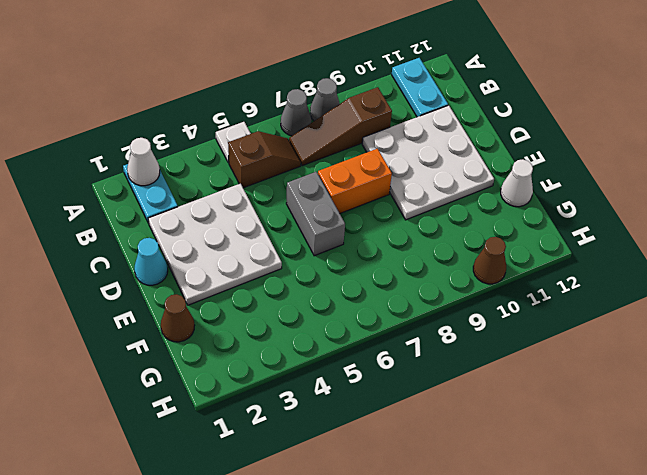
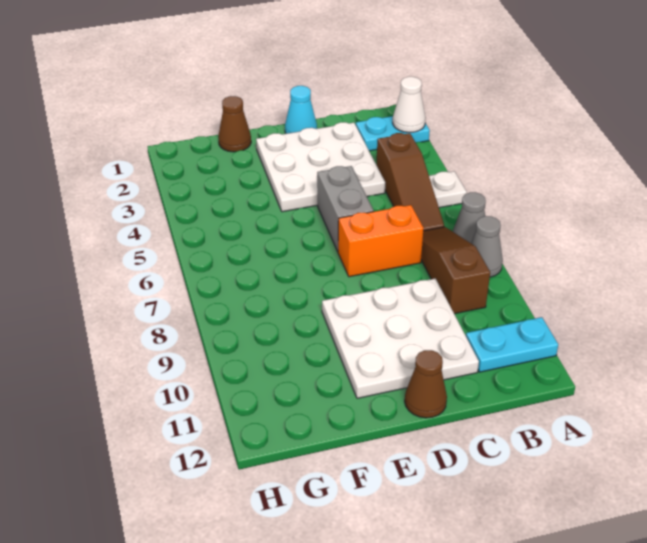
brown slope B5:B6 level 1 top 5 -> brown slope B4:B6 level 1 top 4
grey brick D6:E6 level 1 -> grey brick D5:D6 level 1
orange brick D7:D8 level 1 -> orange brick C7:D7 level 1
white cone F12 level 1 -> none
brown cone H10 level 1 -> brown cone D12 level 1

